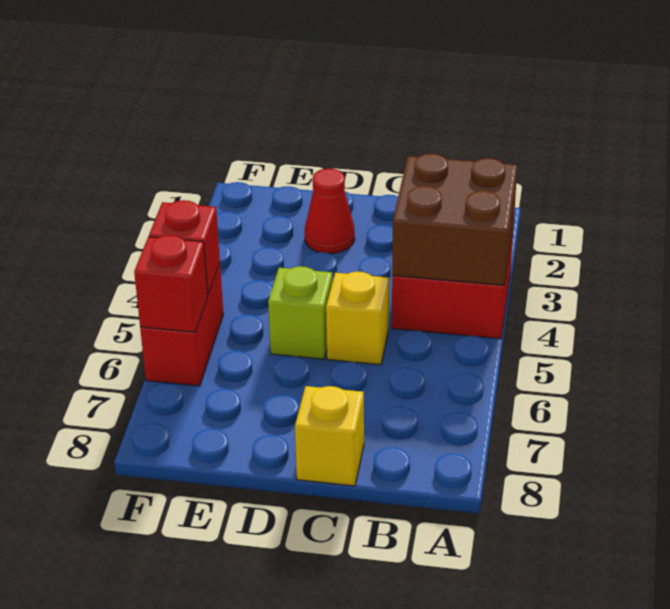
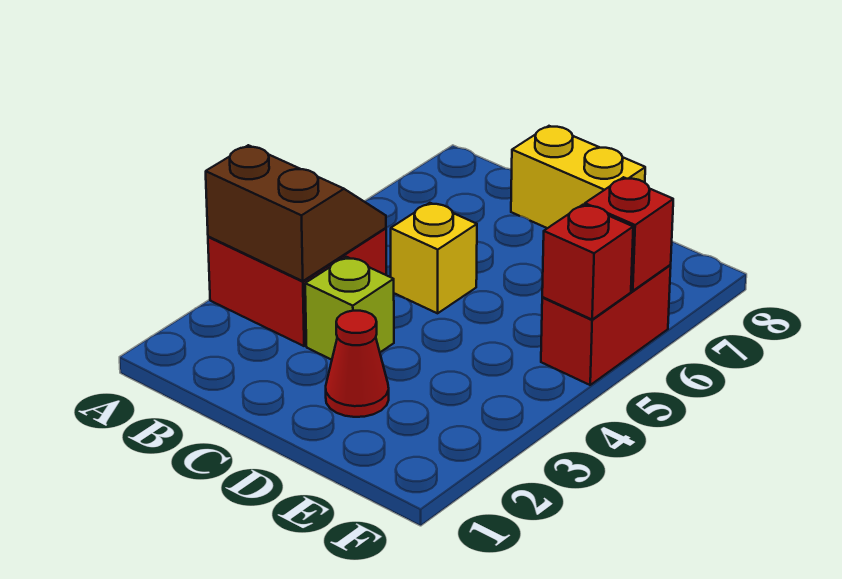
brown brick A3:B4 level 2 -> brown slope A3:B4 level 2 top 3
yellow brick C8 level 1 -> yellow brick C8:D8 level 1
lime brick D5 level 1 -> lime brick C3 level 1

